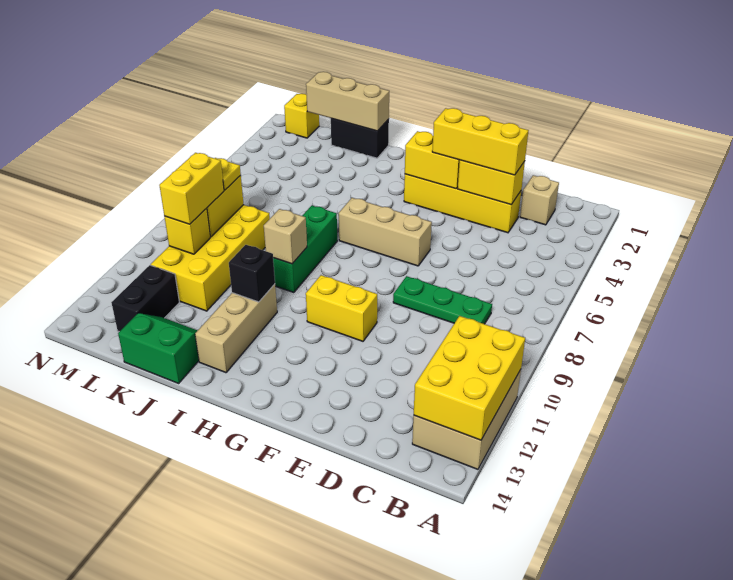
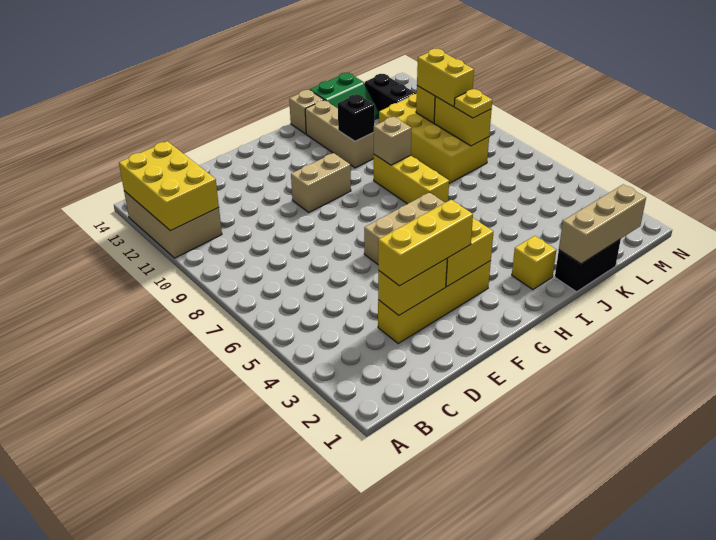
tan brick C2 level 1 -> tan brick I14 level 1
green plate C8:E8 level 1 -> none
yellow brick F10:G10 level 1 -> tan brick F10:G10 level 1
green brick I7:I9 level 1 -> yellow brick I7:I9 level 1
yellow brick M1 level 1 -> yellow brick I2 level 1

